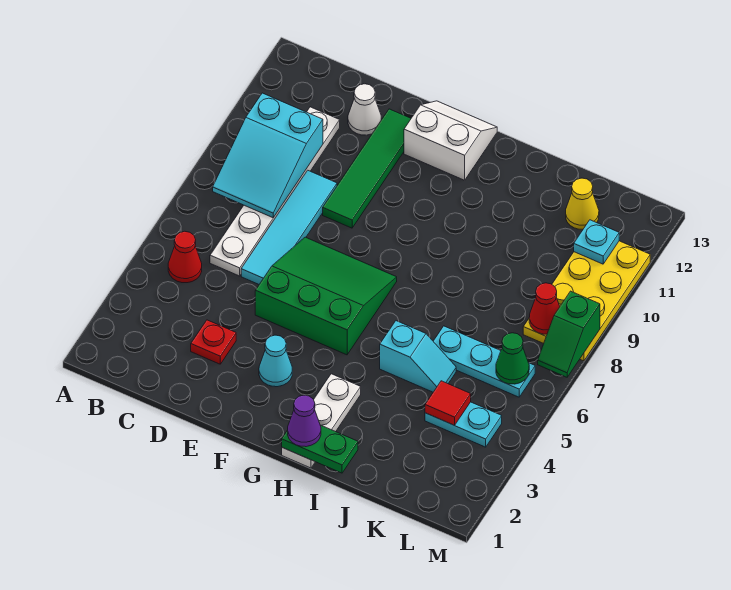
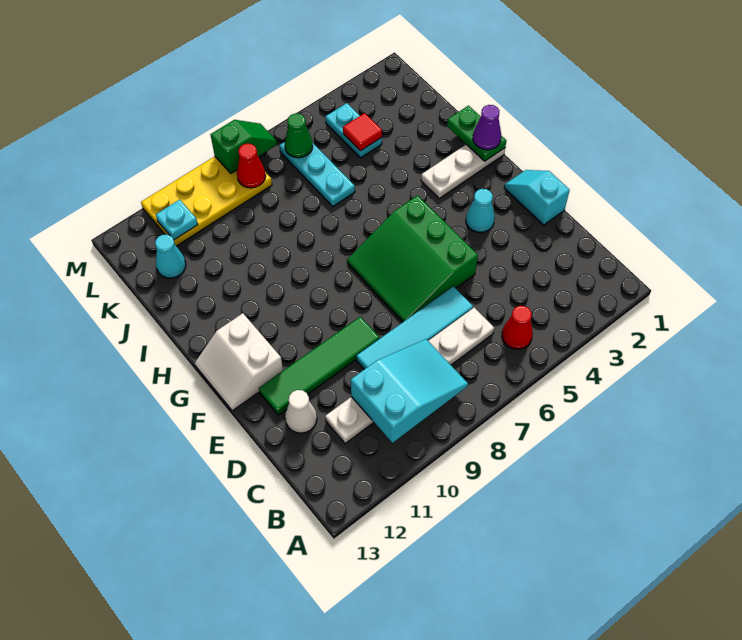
red plate D3 level 1 -> none
cyan slope I5:J5 level 1 top I -> cyan slope E1:F1 level 1 top E
yellow cone K12 level 1 -> cyan cone K12 level 1

